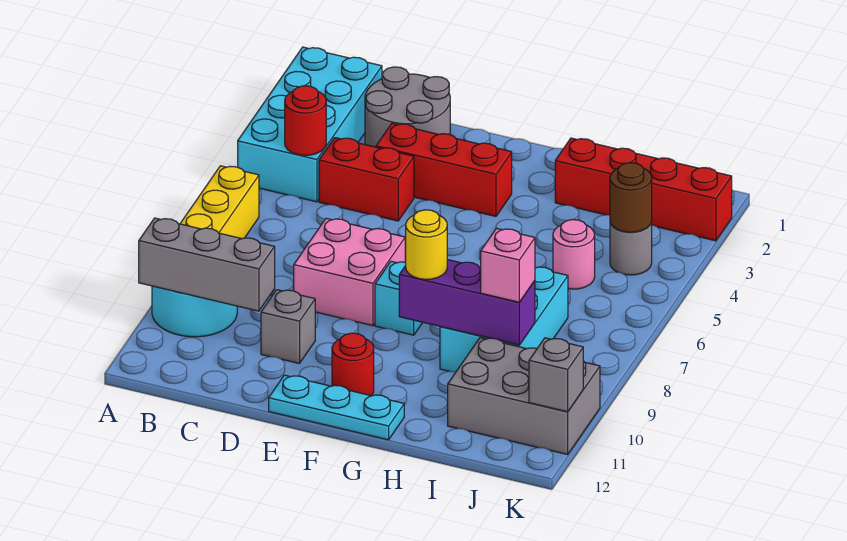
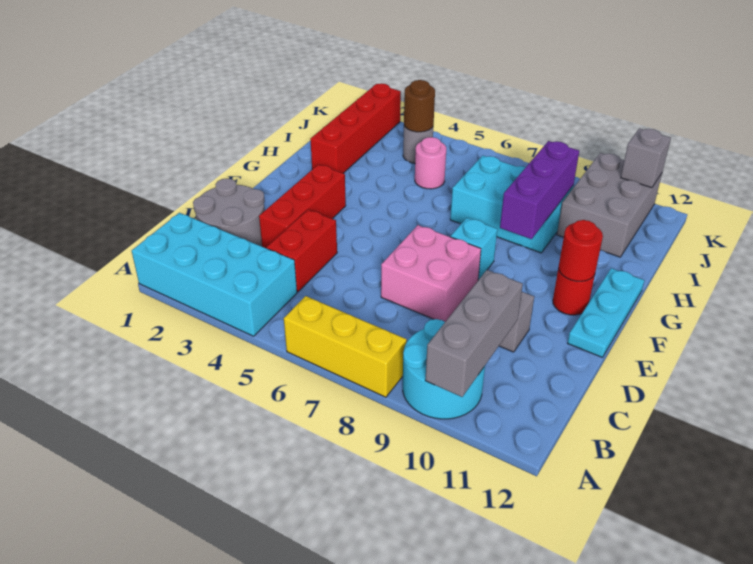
red round brick B4 level 2 -> red round brick F11 level 2
yellow round brick G9 level 3 -> none
pink brick I9 level 3 -> none

